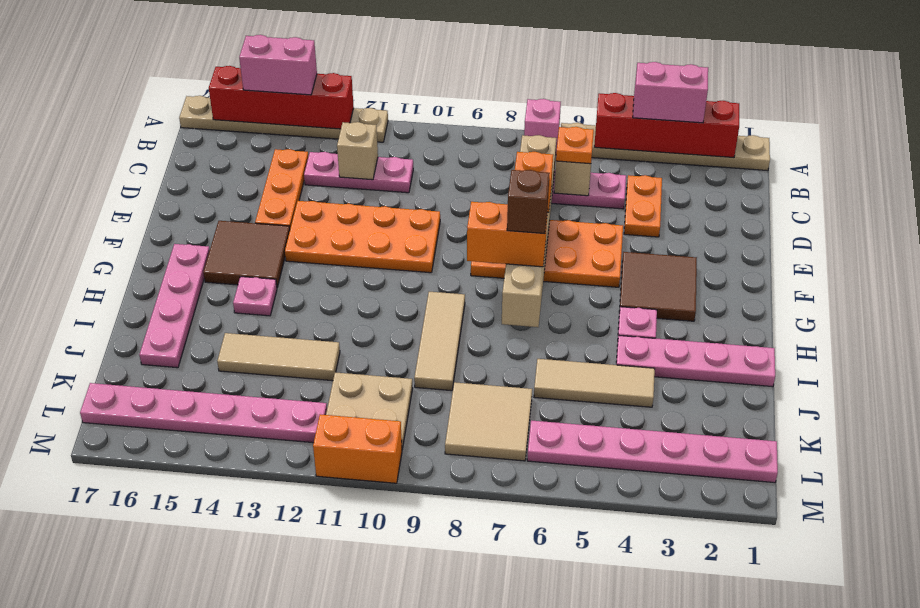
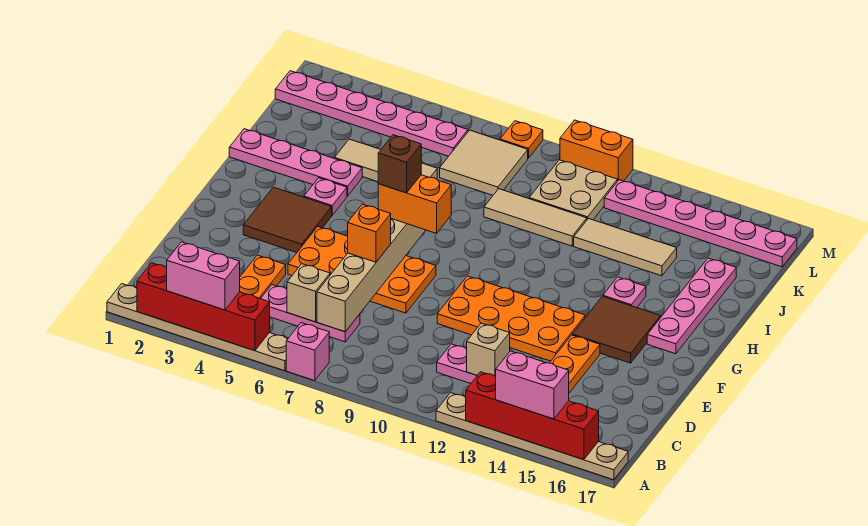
orange plate C6 level 3 -> orange plate M8 level 1
tan tile H9:J9 level 1 -> tan tile J9:J11 level 1

